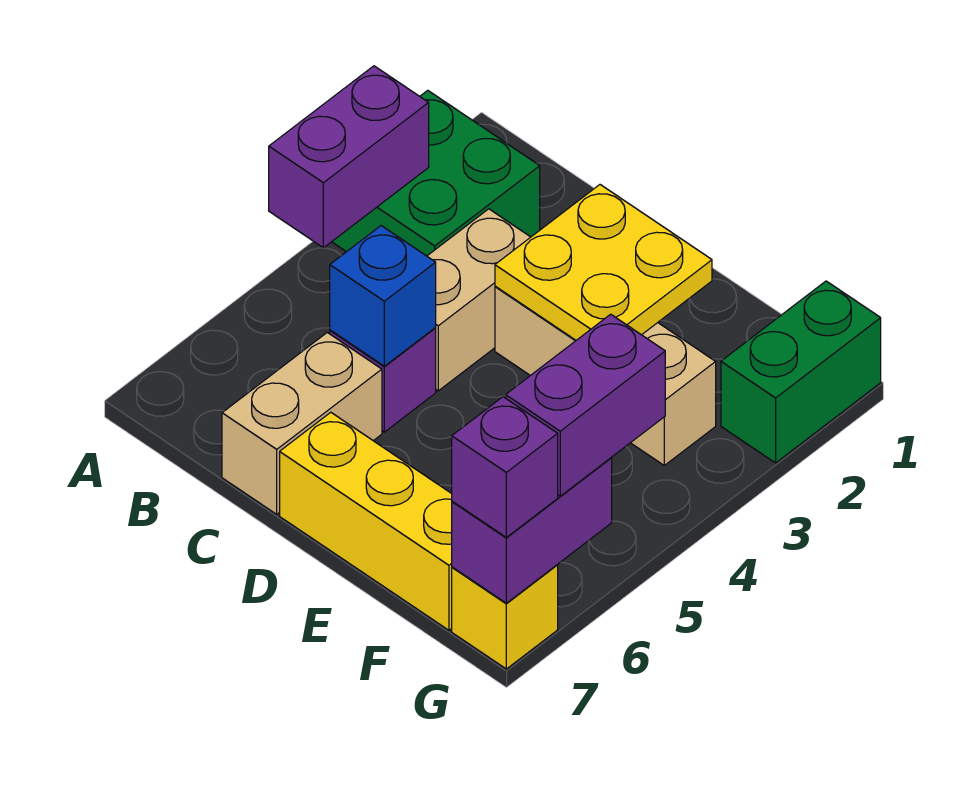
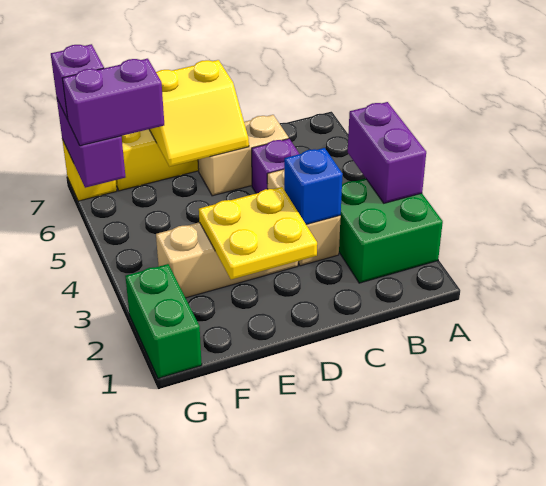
blue brick C5 level 2 -> blue brick C3 level 2
tan brick C6:C7 level 1 -> tan brick C6:D6 level 1
none -> yellow slope D6:E7 level 2 top 7
purple brick G5:G6 level 3 -> purple brick F6:G6 level 3

